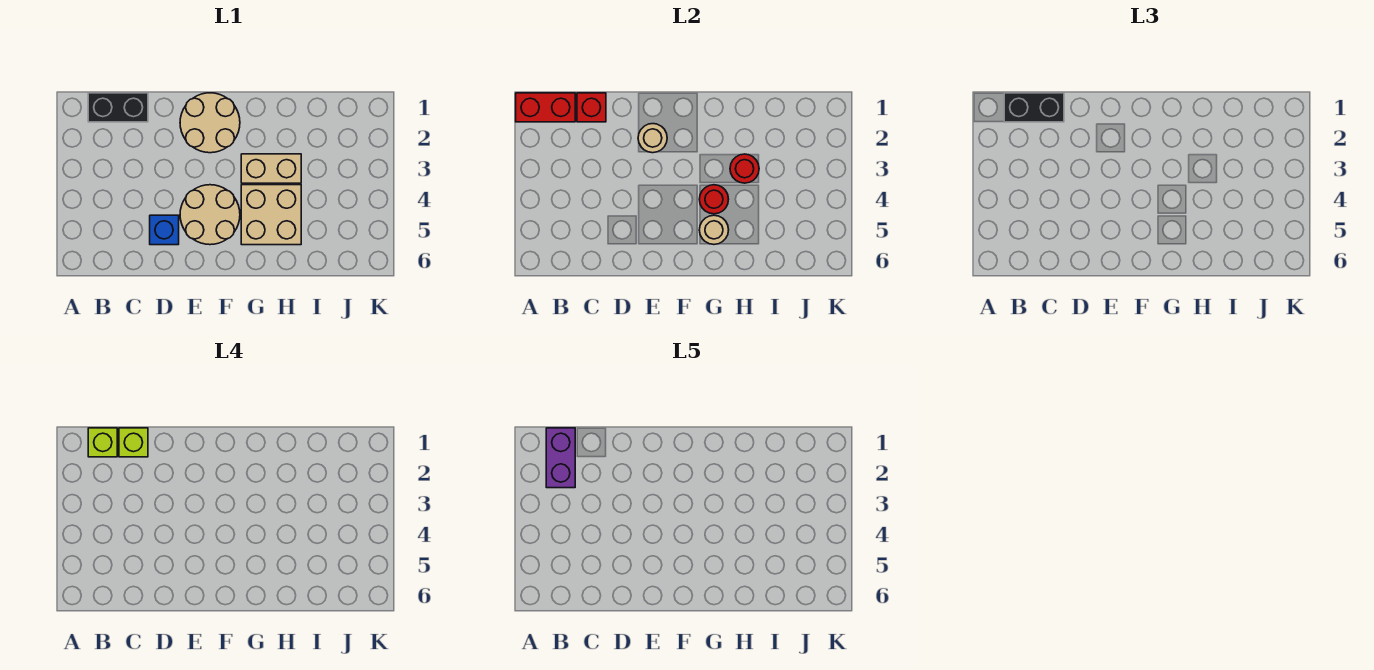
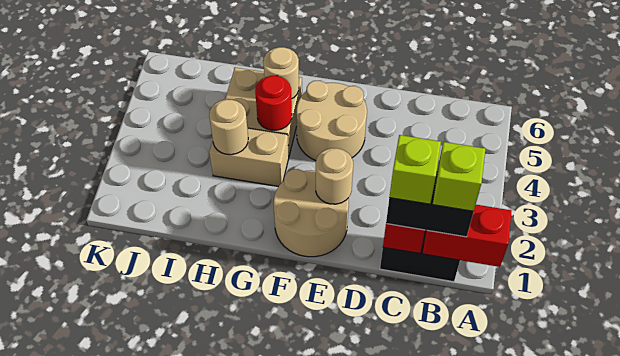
purple brick B1:B2 level 5 -> none
blue brick D5 level 1 -> none
red round brick H3 level 2 -> tan round brick H3 level 2

